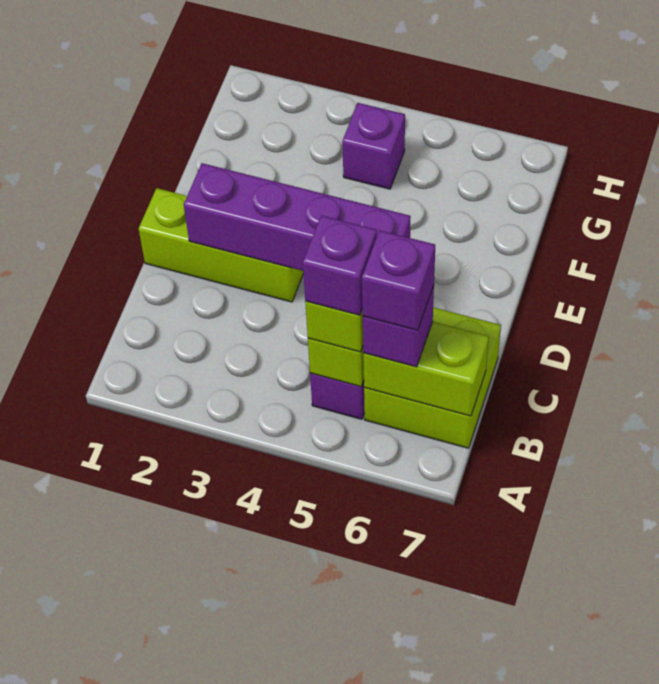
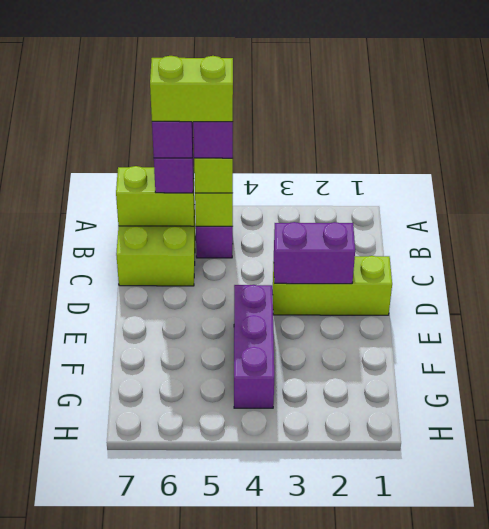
none -> lime brick B5:B6 level 5
purple brick D2:D5 level 2 -> purple brick D2:D3 level 2
purple brick G4 level 1 -> purple brick E4:G4 level 1

